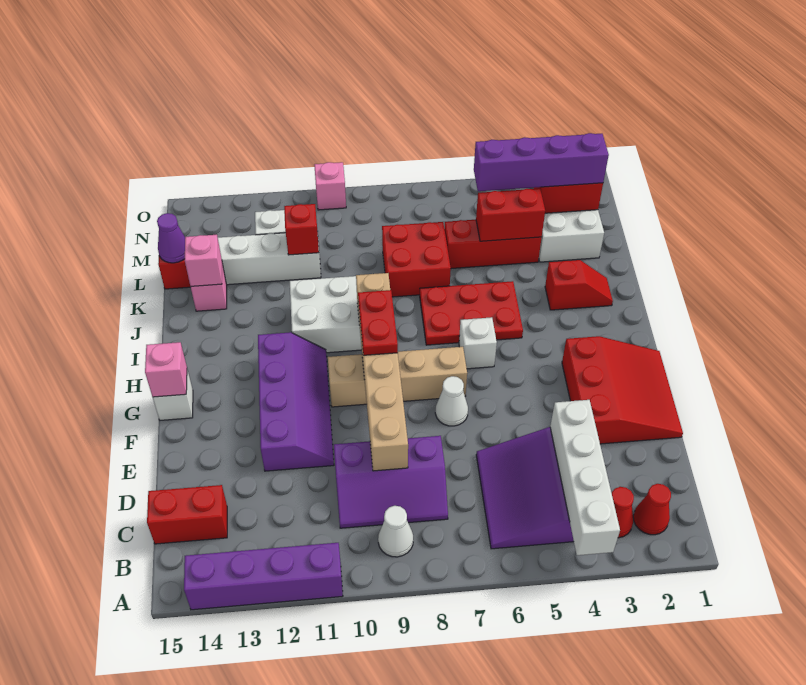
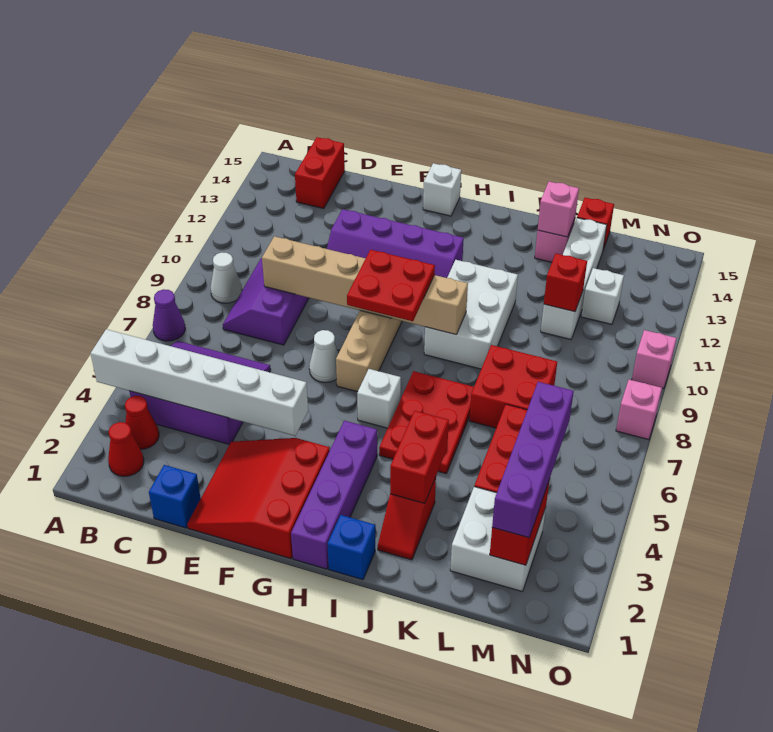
white brick A4:D4 level 2 -> white brick A4:F4 level 2
purple brick A11:A14 level 1 -> purple brick H1:H4 level 1
none -> blue brick D1 level 1
red slope E1:G3 level 1 top 3 -> red slope E1:G3 level 1 top G
red plate G9:H9 level 3 -> red plate G8:H9 level 3
pink brick G15 level 2 -> pink brick O8 level 1
none -> blue brick I1 level 1
red brick L4:L5 level 2 -> red brick J3:J4 level 2
purple cone L15 level 2 -> purple cone A7 level 1

